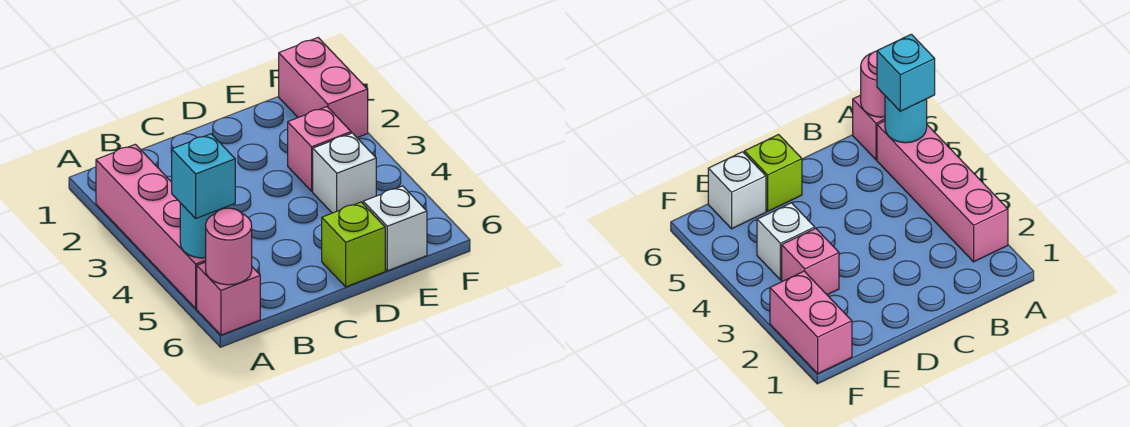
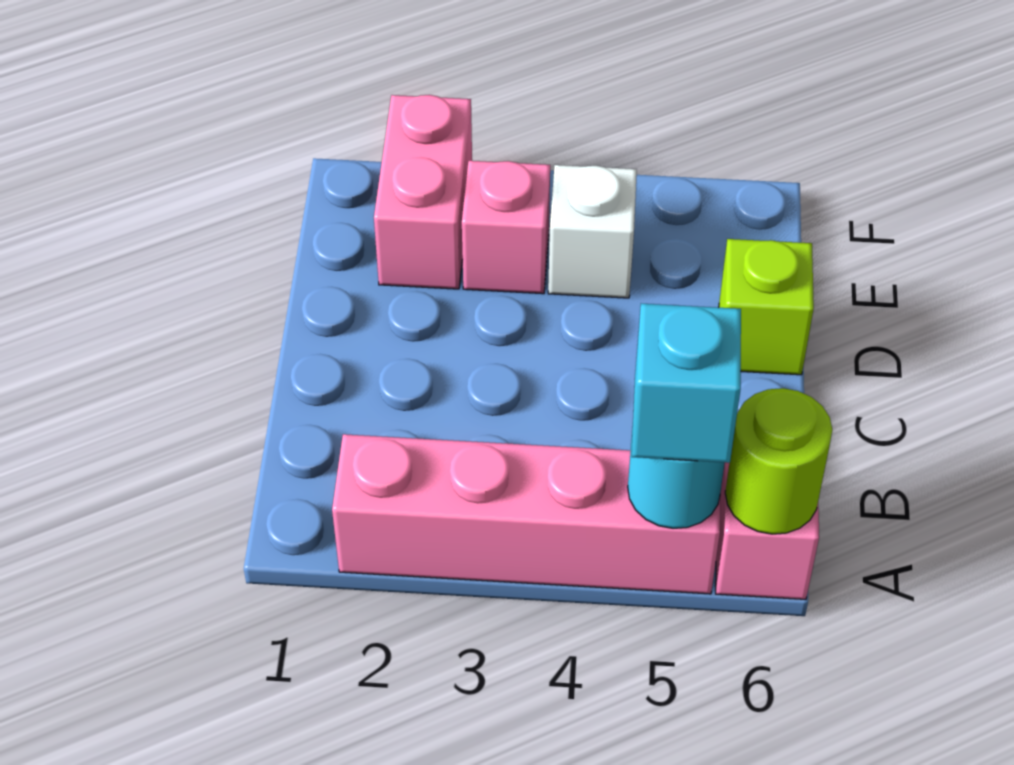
pink round brick A6 level 2 -> lime round brick A6 level 2
white brick E6 level 1 -> none
pink brick F1:F2 level 1 -> pink brick E2:F2 level 1

